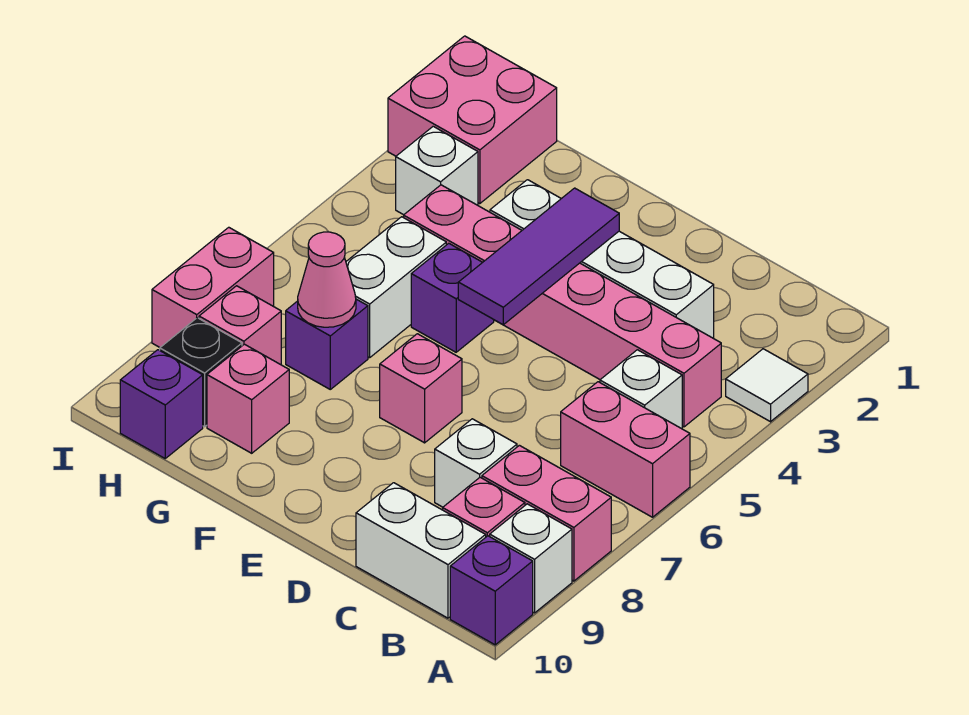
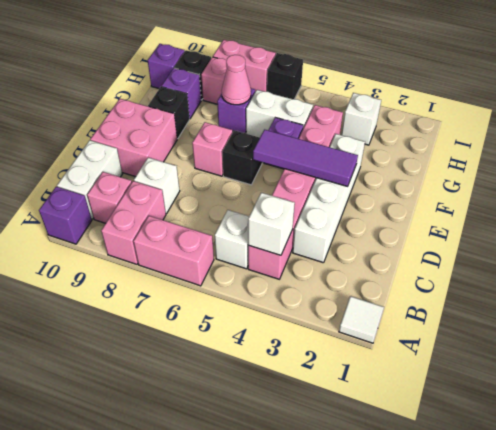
white tile A3 level 1 -> white tile A1 level 1
pink brick A6:B6 level 1 -> pink brick A6:A7 level 1
white brick A9 level 1 -> white brick B4 level 2
none -> black brick E6 level 1
none -> black brick F9 level 1
pink brick G9 level 1 -> purple brick G9 level 1
pink brick H1:I2 level 1 -> pink brick D9:E10 level 1
none -> black brick I6 level 1

